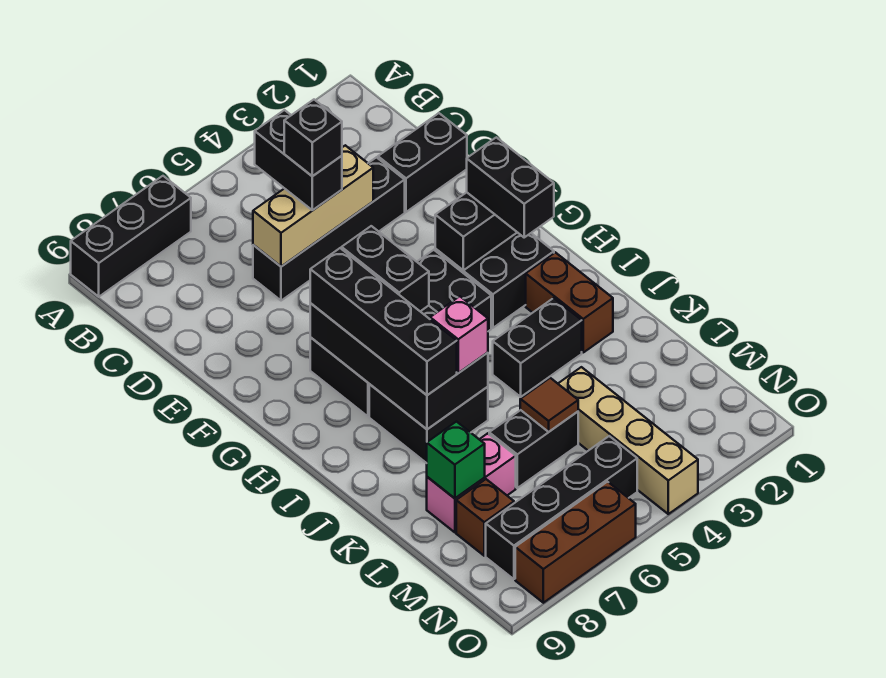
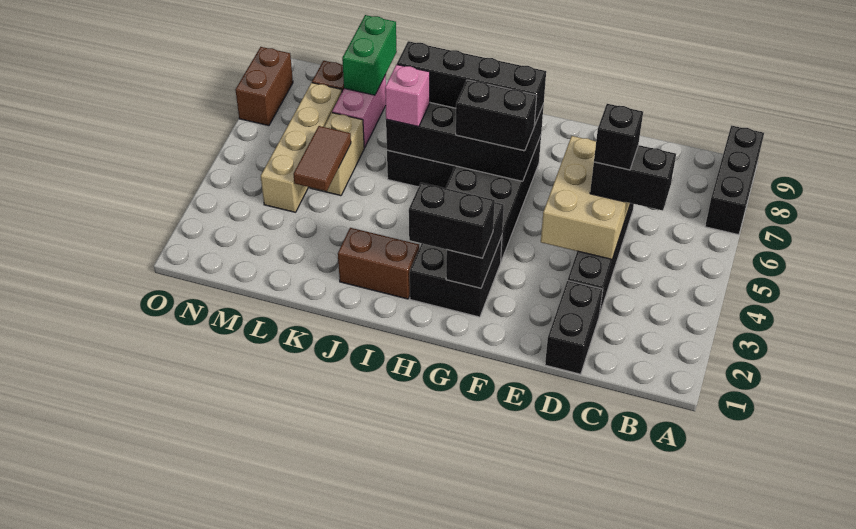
tan brick D4:D6 level 2 -> tan brick D4:E6 level 2
black brick J3:J4 level 1 -> none
tan brick L4:O4 level 1 -> tan brick M4:M7 level 1
black brick L5:L6 level 1 -> tan brick L5:L6 level 1
brown tile L5 level 2 -> brown tile L4:L5 level 2
green brick L8 level 2 -> green brick L8:L9 level 2
black brick N5:N8 level 1 -> none
brown brick O6:O8 level 1 -> brown brick O7:O8 level 1

